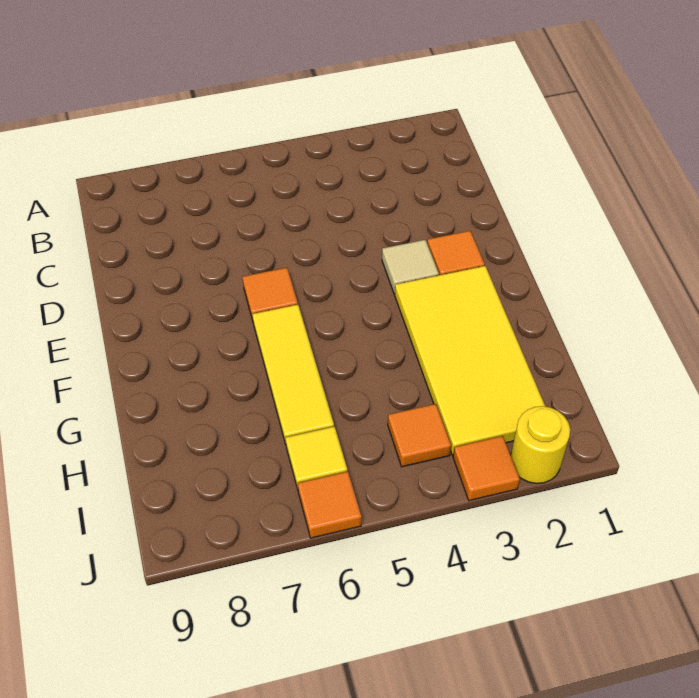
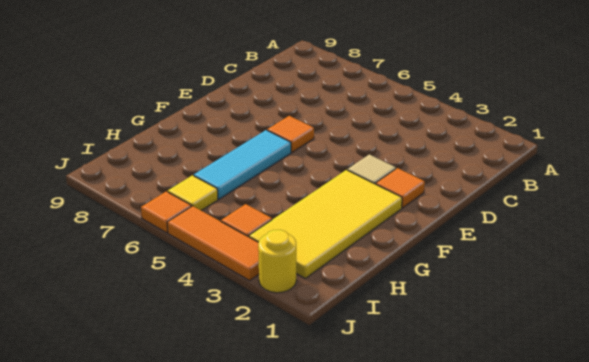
yellow tile F6:H6 level 1 -> cyan tile F6:H6 level 1
orange tile J3 level 1 -> orange tile J3:J5 level 1

